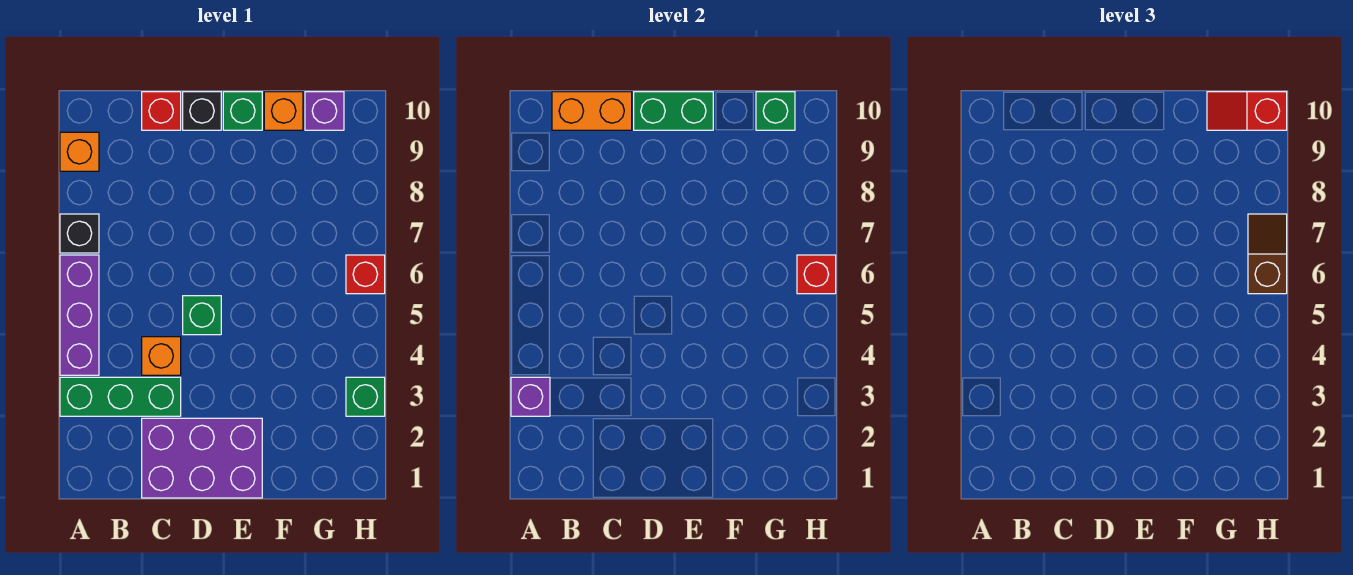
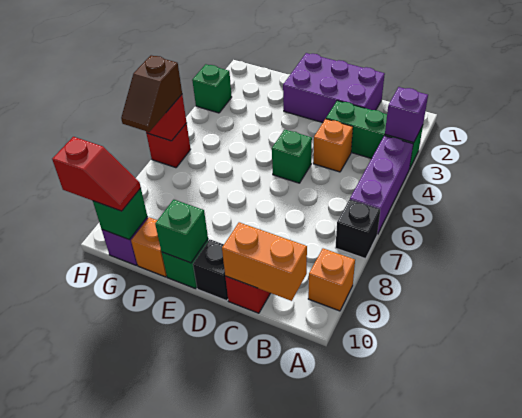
green brick D10:E10 level 2 -> green brick E10 level 2

